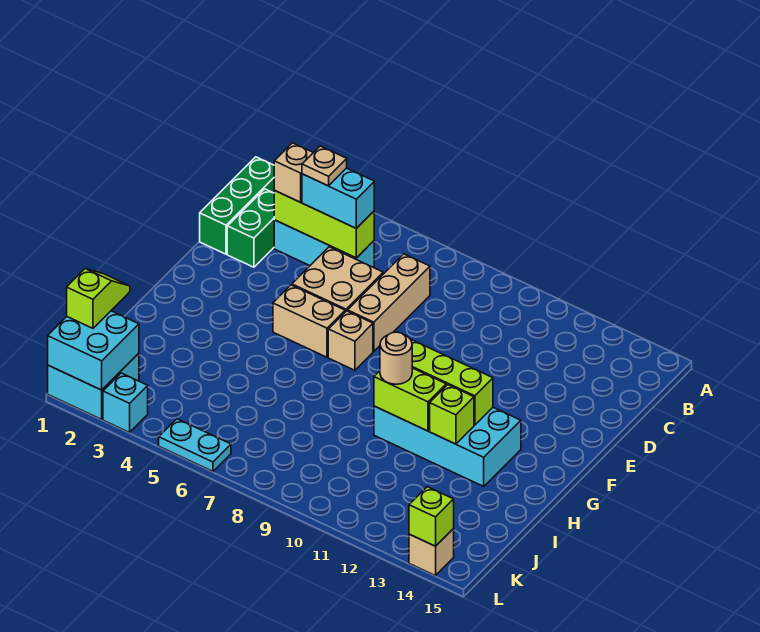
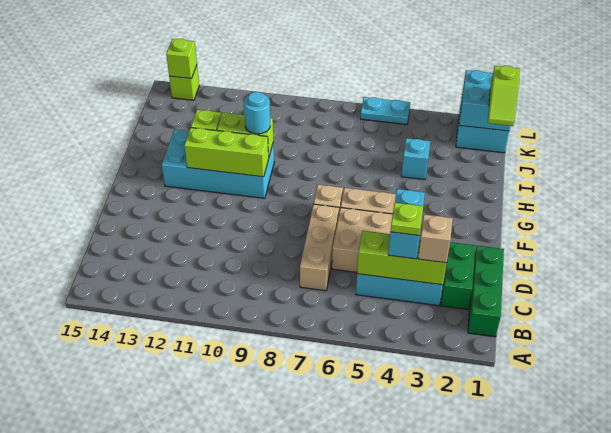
cyan brick C4:C5 level 3 -> cyan brick C4:D4 level 3
tan plate C4 level 4 -> lime plate C4 level 4
tan round brick H10 level 3 -> cyan round brick H10 level 3
cyan brick L3 level 1 -> cyan brick I4 level 1
tan brick L14 level 1 -> lime brick L14 level 1

